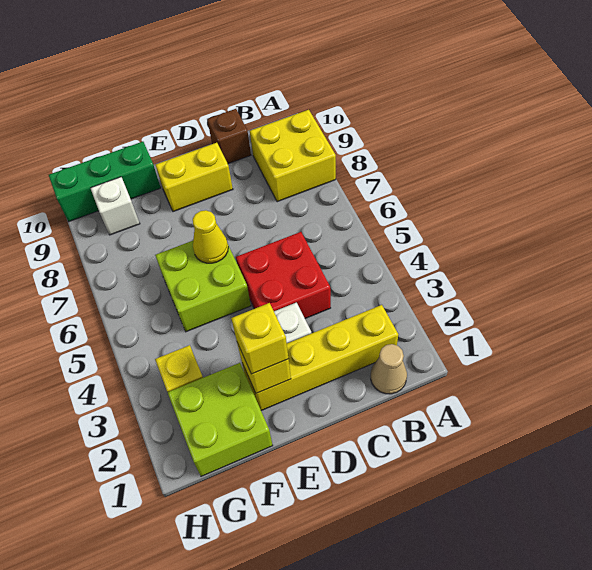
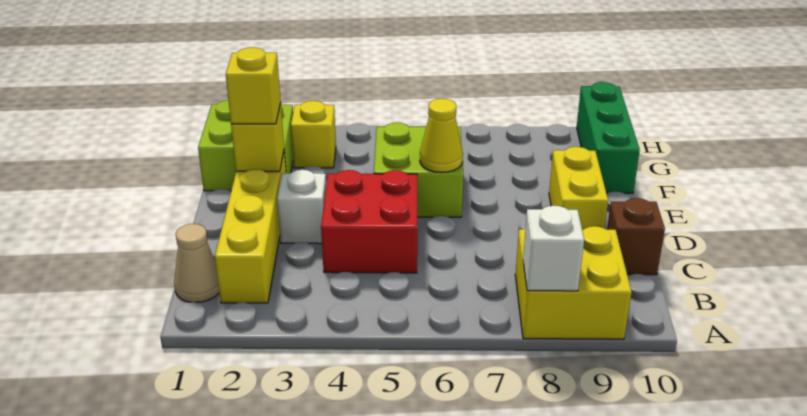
white brick G9 level 1 -> white brick A8 level 2

